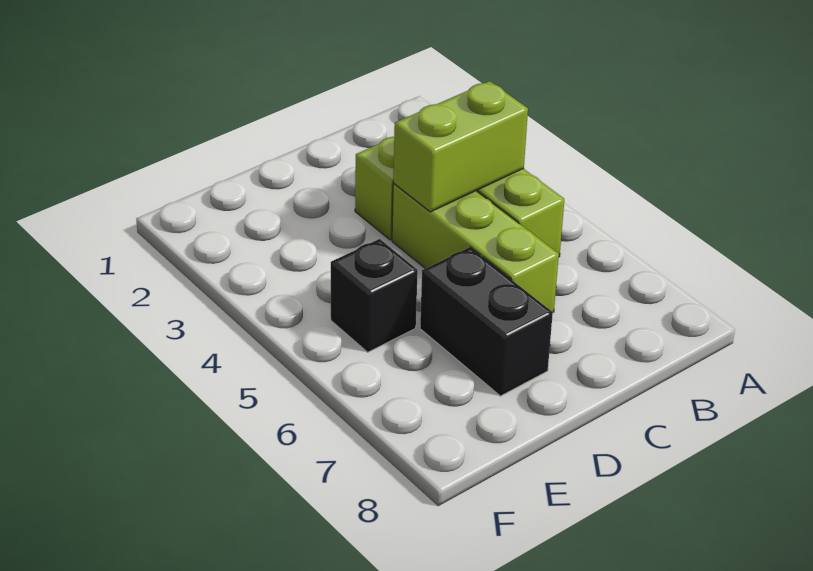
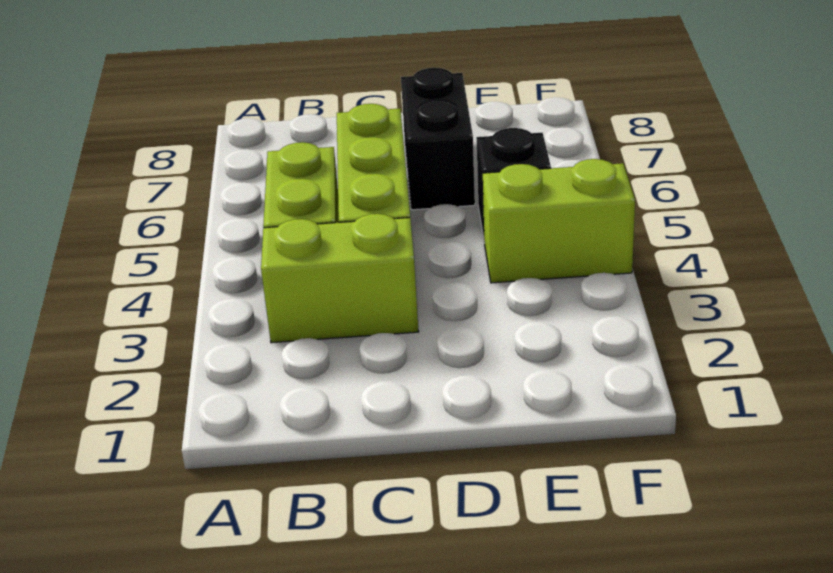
lime brick B4:C4 level 2 -> lime brick E4:F4 level 1

